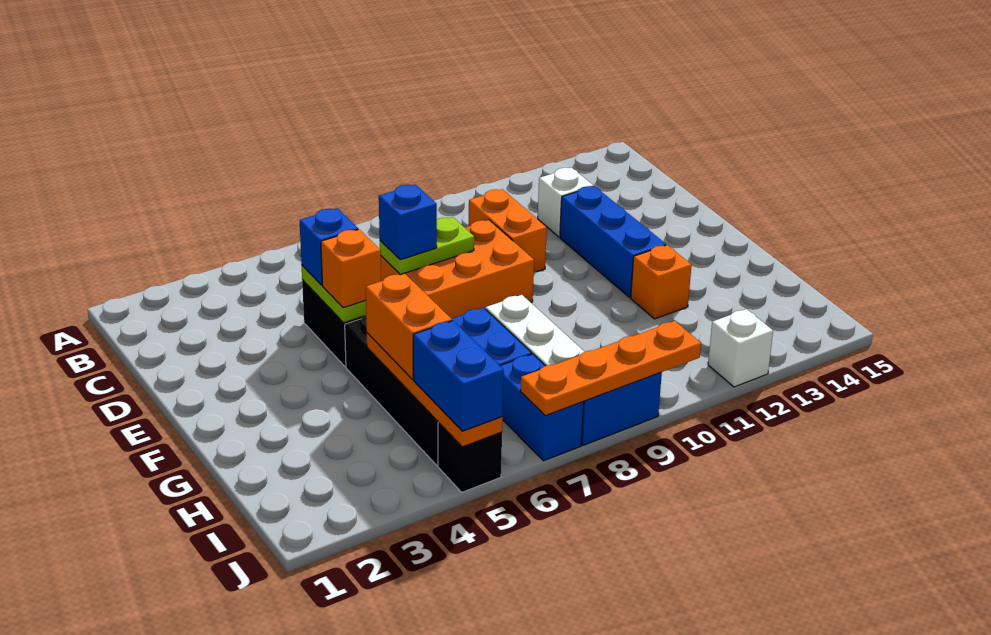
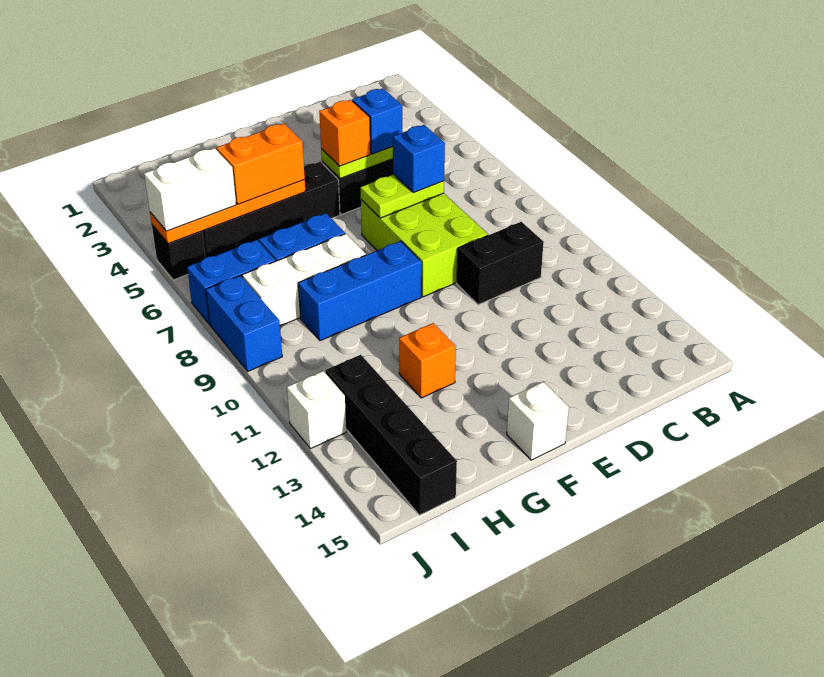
orange brick C10:D10 level 1 -> black brick C10:D10 level 1
white brick C12 level 1 -> white brick F15 level 1
orange brick D7:E9 level 1 -> lime brick D7:E9 level 1
lime plate D7:D8 level 2 -> lime plate D7:E7 level 2
blue brick D12:F12 level 1 -> blue brick F9:H9 level 1
blue brick I5:J5 level 3 -> white brick I5:J5 level 3
none -> black brick I12:I15 level 1
orange plate J7:J10 level 2 -> none

